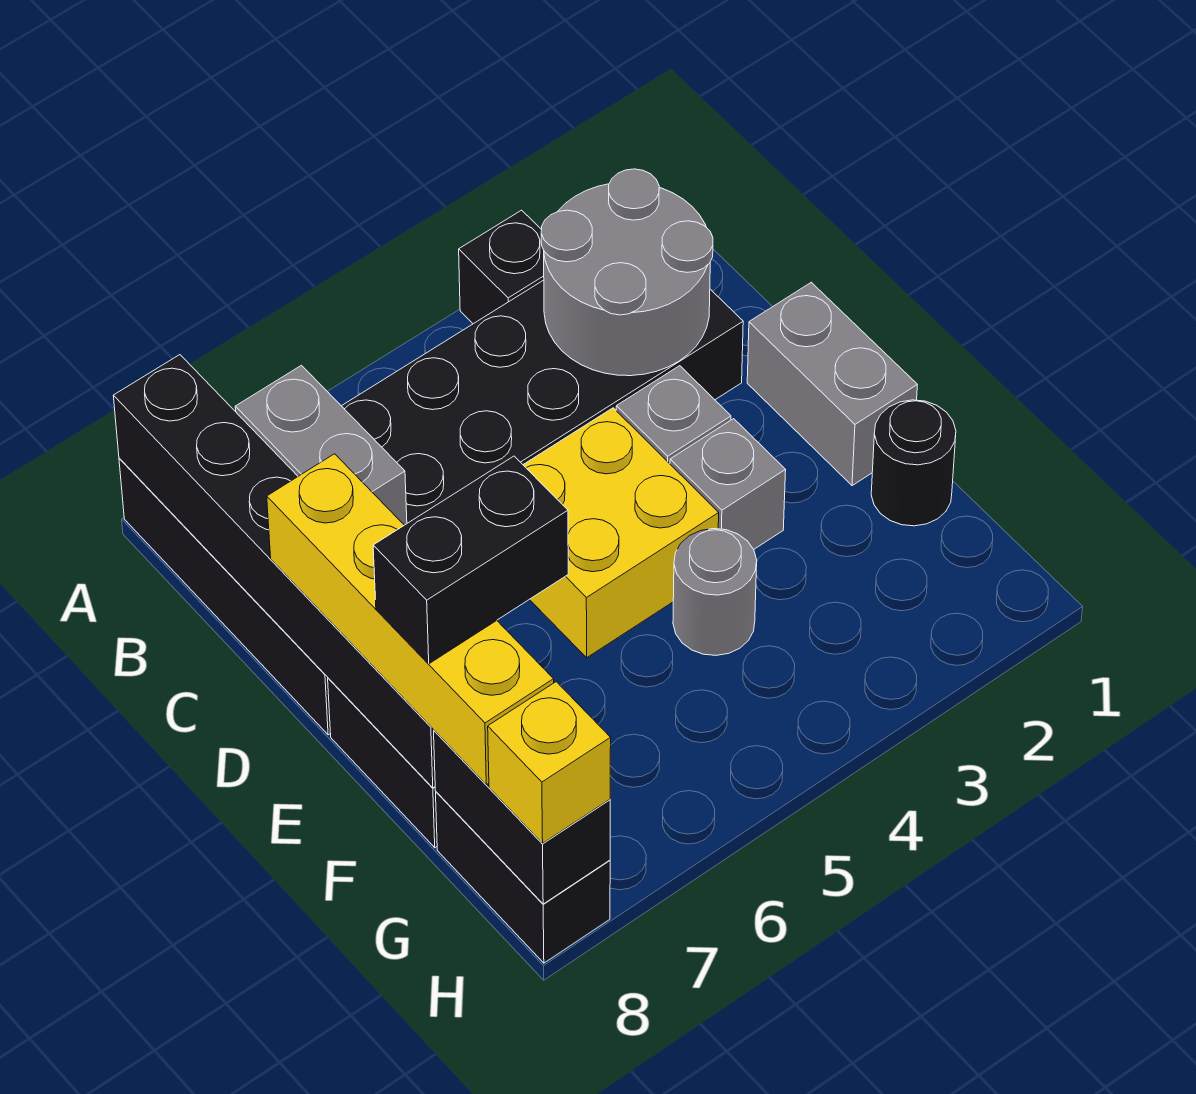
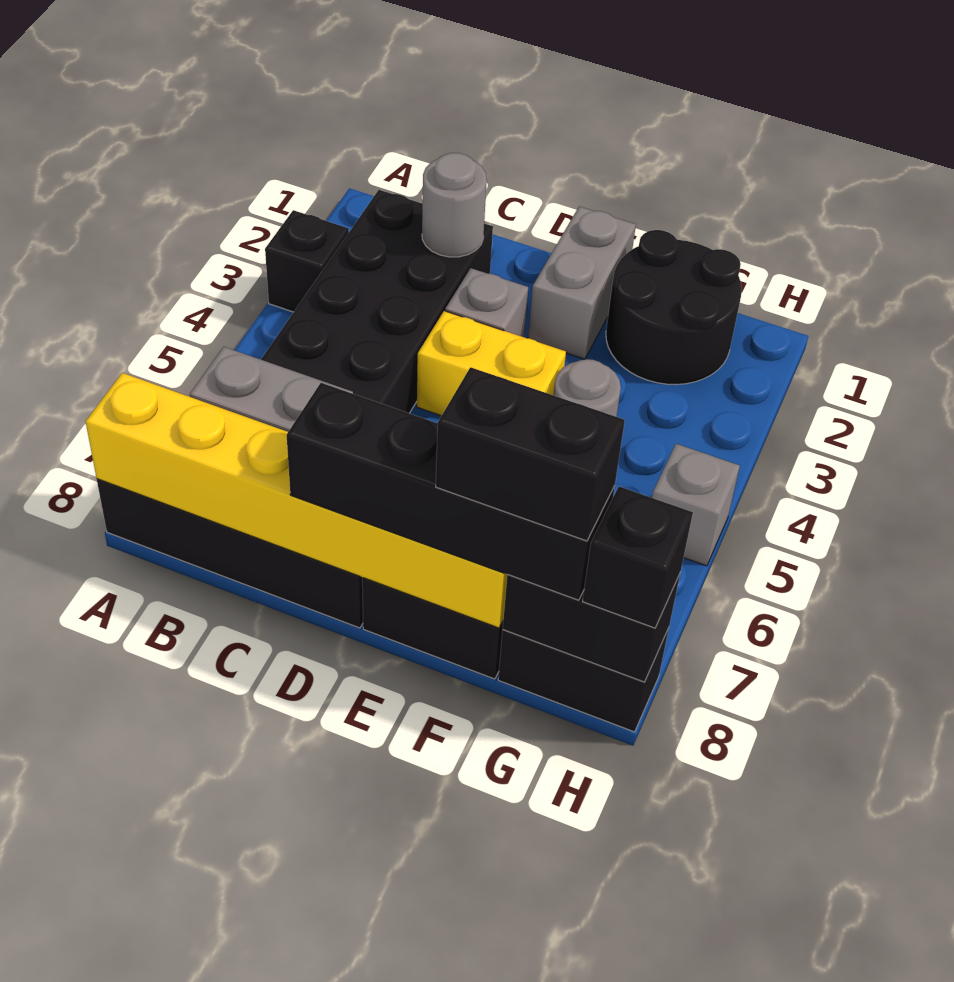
black brick A8:F8 level 2 -> yellow brick A8:F8 level 2
grey round brick B2:C3 level 2 -> grey round brick C2 level 2
grey brick D1:E1 level 1 -> grey brick E1:E2 level 1
yellow brick D4:E5 level 1 -> yellow brick D4:E4 level 1
yellow brick D8:G8 level 3 -> black brick D8:G8 level 3
grey brick E3 level 1 -> grey brick H5 level 1
black round brick F1 level 1 -> black round brick F1:G2 level 1
black brick F7:F8 level 4 -> black brick F8:G8 level 4
yellow brick H8 level 3 -> black brick H8 level 3

